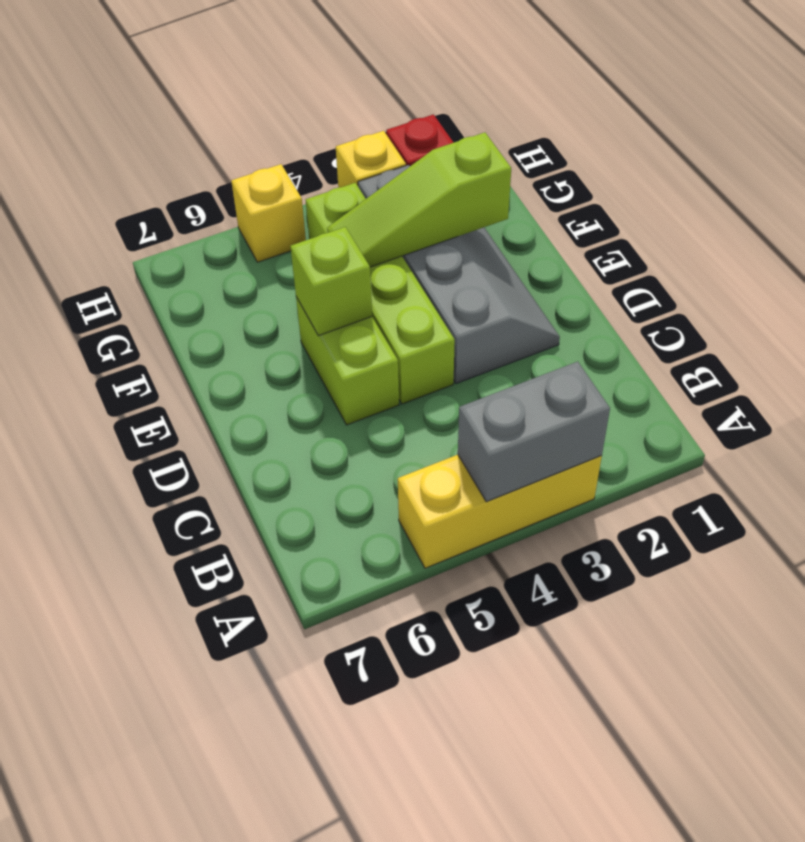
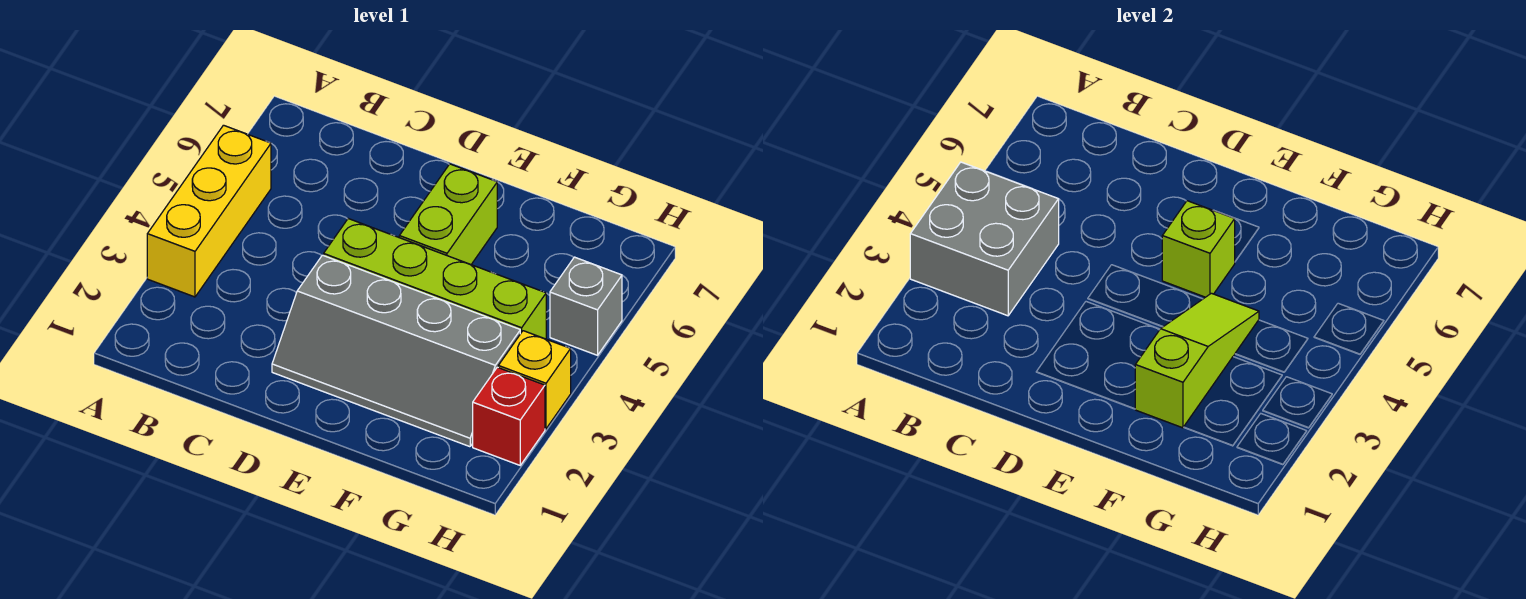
grey brick A3:A4 level 2 -> grey brick A3:B4 level 2
lime brick D5:E5 level 1 -> lime brick E5:E6 level 1
yellow brick H5 level 1 -> grey brick H5 level 1

